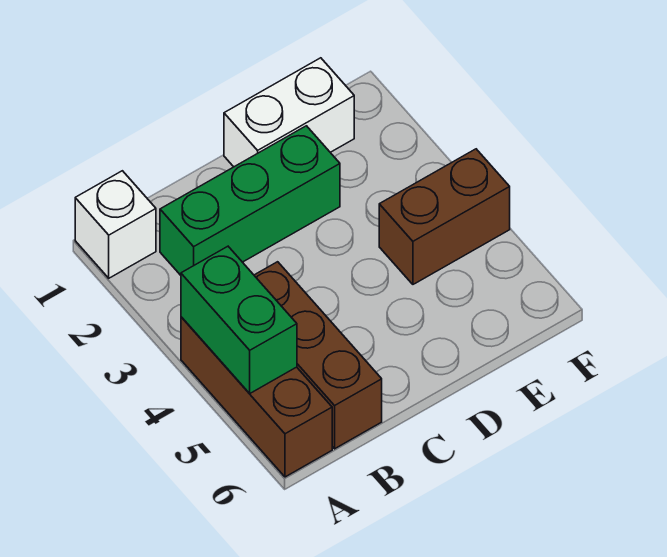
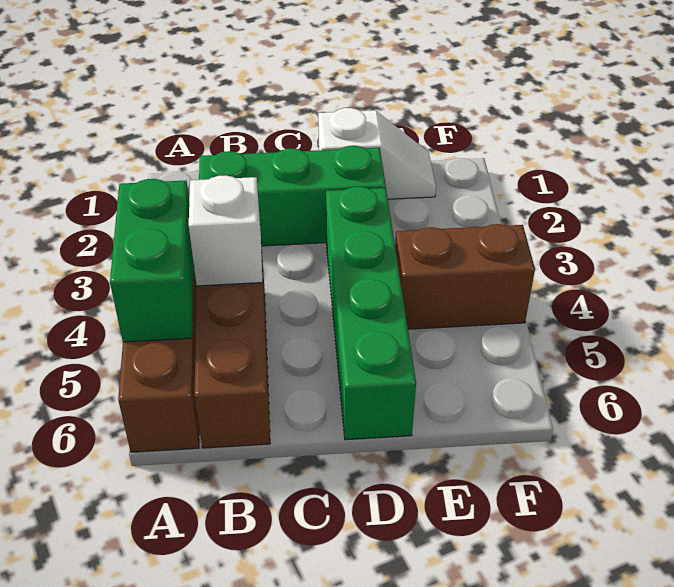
white brick A1 level 1 -> white brick B4 level 2
white brick D1:E1 level 1 -> white slope D1:E1 level 1 top D
none -> green brick D3:D6 level 1

